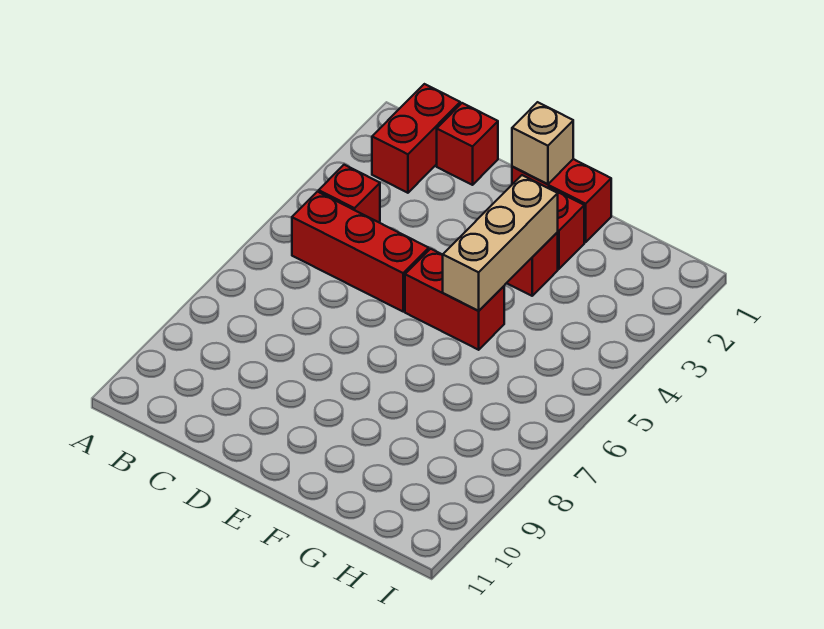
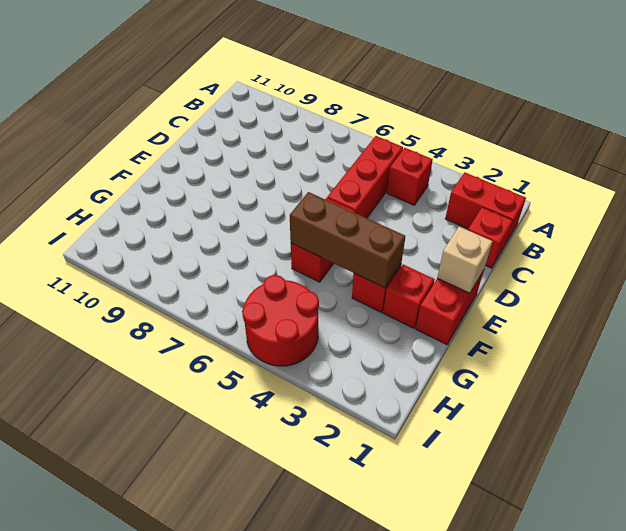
tan brick F3:F5 level 2 -> brown brick F3:F5 level 2
none -> red round brick H4:I5 level 1

